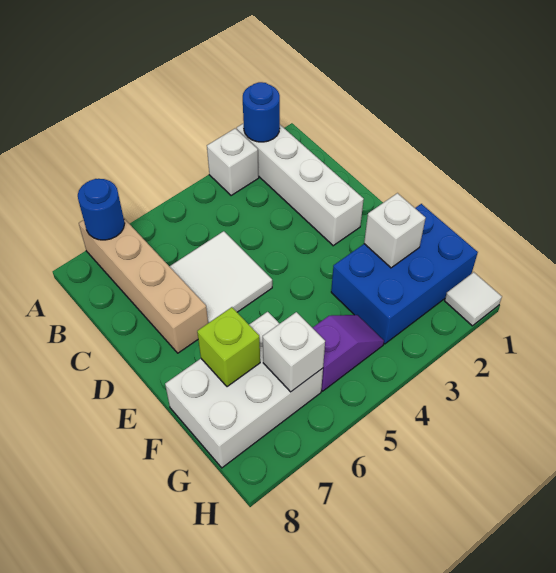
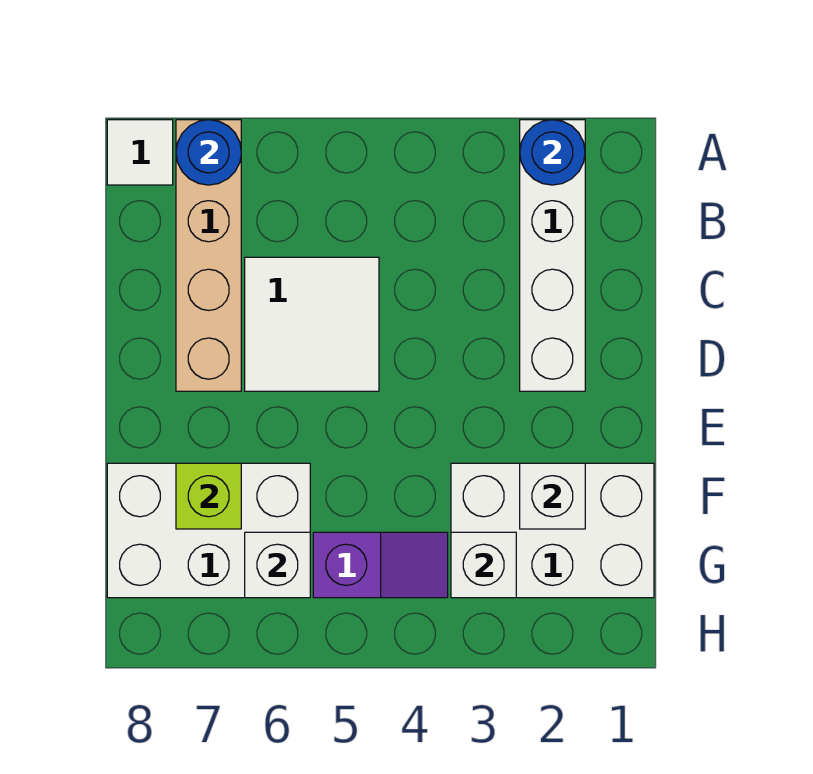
white brick A3 level 1 -> white brick G3 level 2
blue brick F1:G3 level 1 -> white brick F1:G3 level 1
white tile H1 level 1 -> white tile A8 level 1

